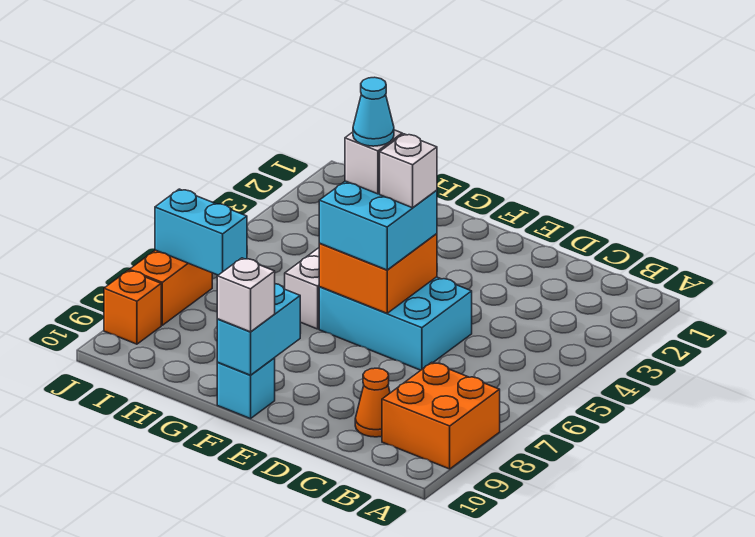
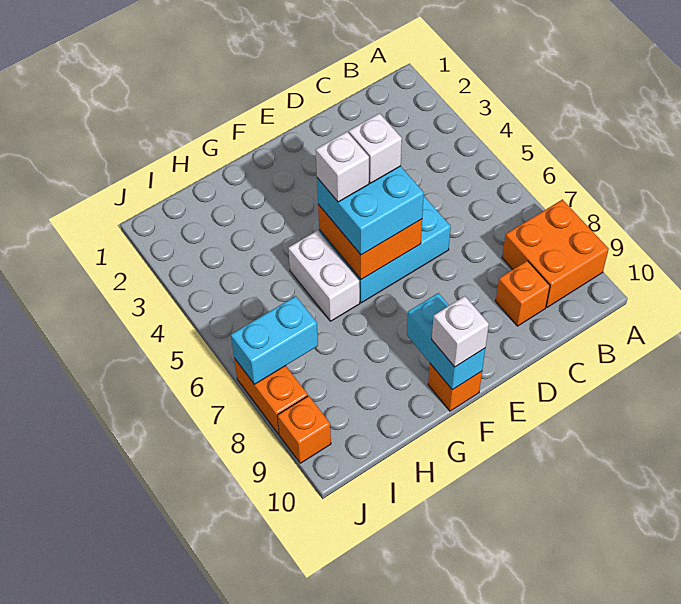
orange cone C9 level 1 -> orange brick C9 level 1
cyan cone F5 level 5 -> none
cyan brick F10 level 1 -> orange brick F10 level 1

